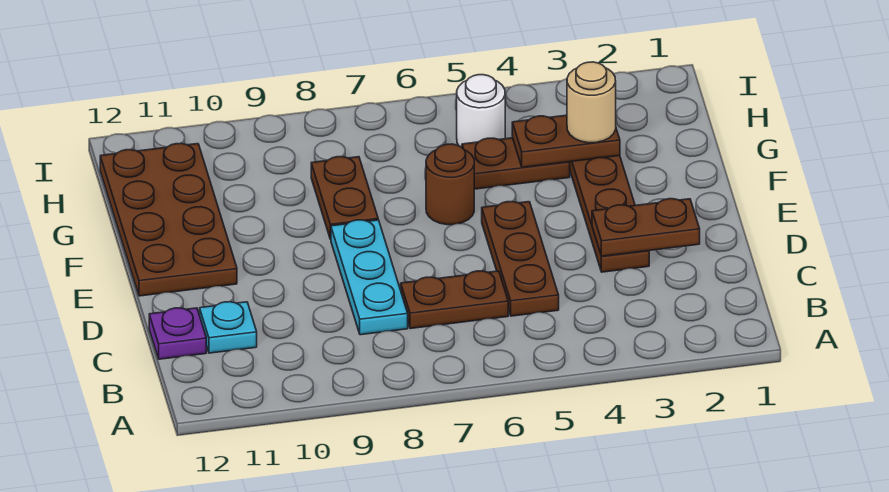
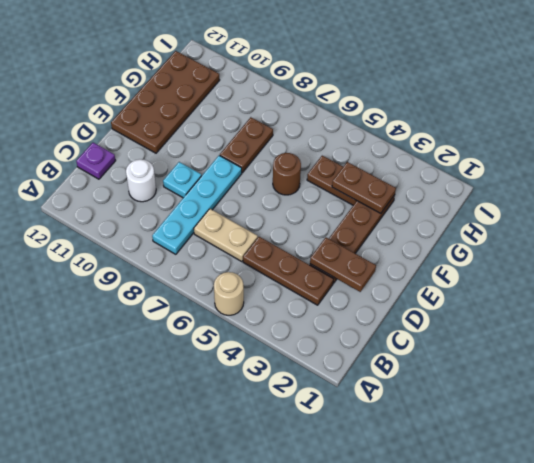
brown plate C5:E5 level 1 -> brown plate C3:C5 level 1
brown plate C6:C7 level 1 -> tan plate C6:C7 level 1
cyan plate C8:E8 level 1 -> cyan plate B8:E8 level 1
cyan plate C11 level 1 -> cyan plate D9 level 1
tan round brick G3 level 3 -> tan round brick A5 level 1
white round brick H5 level 1 -> white round brick C10 level 1

